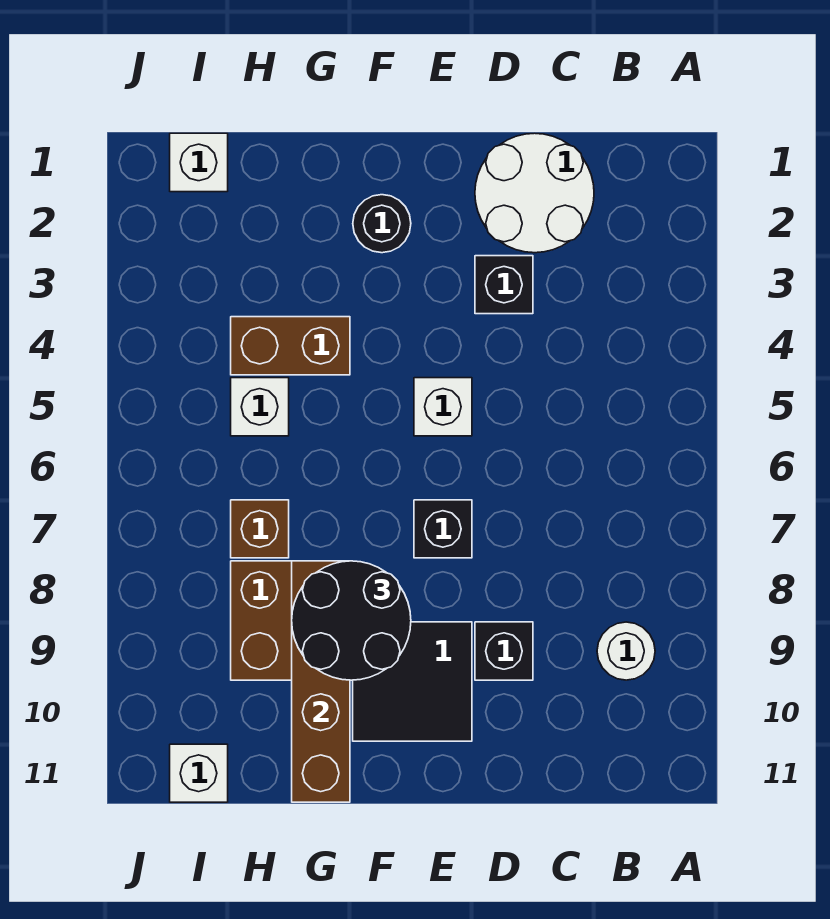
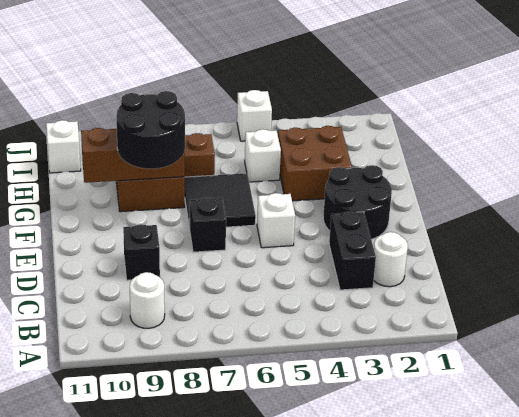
white round brick C1:D2 level 1 -> white round brick C2 level 1
black brick D3 level 1 -> black brick C3:D3 level 1
black tile E9:F10 level 1 -> black tile F6:G7 level 1
black round brick F2 level 1 -> black round brick E2:F3 level 1
brown brick G4:H4 level 1 -> brown brick G3:H4 level 1
brown brick G8:G11 level 2 -> brown brick G8:G10 level 2
white brick I1 level 1 -> white brick J5 level 1

